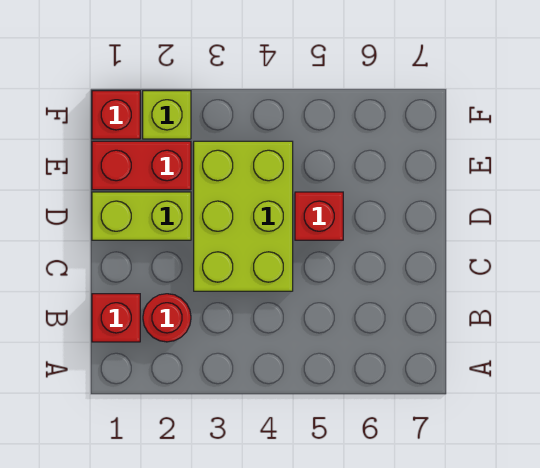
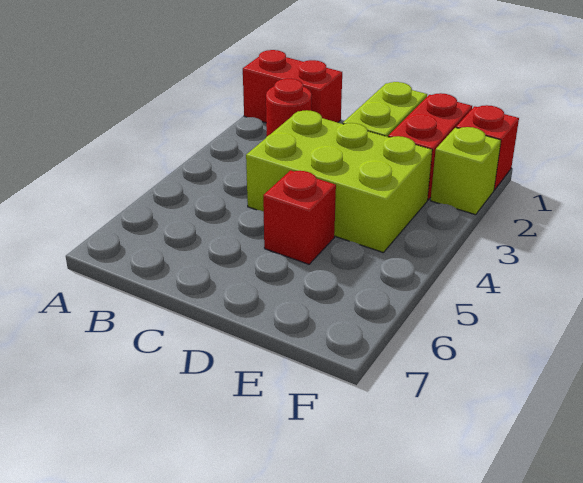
red brick B1 level 1 -> red brick A1:B1 level 1

